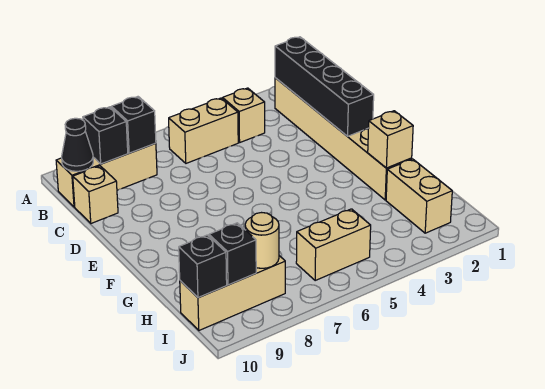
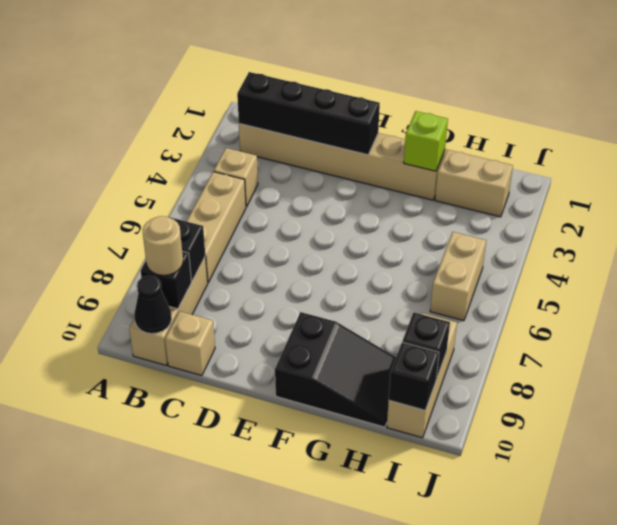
tan brick B5:B6 level 1 -> tan brick B5:B7 level 1
none -> black slope F9:H10 level 1 top F
tan brick G2 level 2 -> lime brick G2 level 2
tan round brick I8 level 2 -> tan round brick B9 level 3

